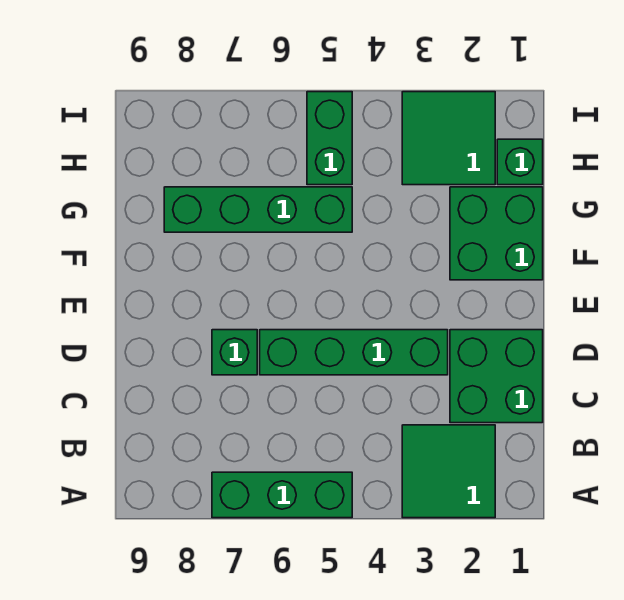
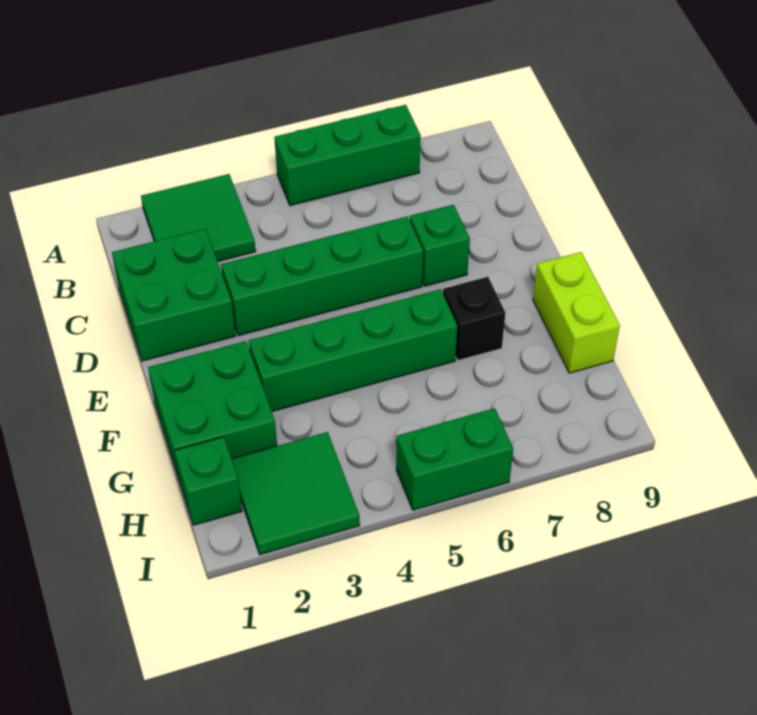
none -> black brick F7 level 1
none -> lime brick F9:G9 level 1
green brick G5:G8 level 1 -> green brick F3:F6 level 1
green brick H5:I5 level 1 -> green brick I5:I6 level 1

